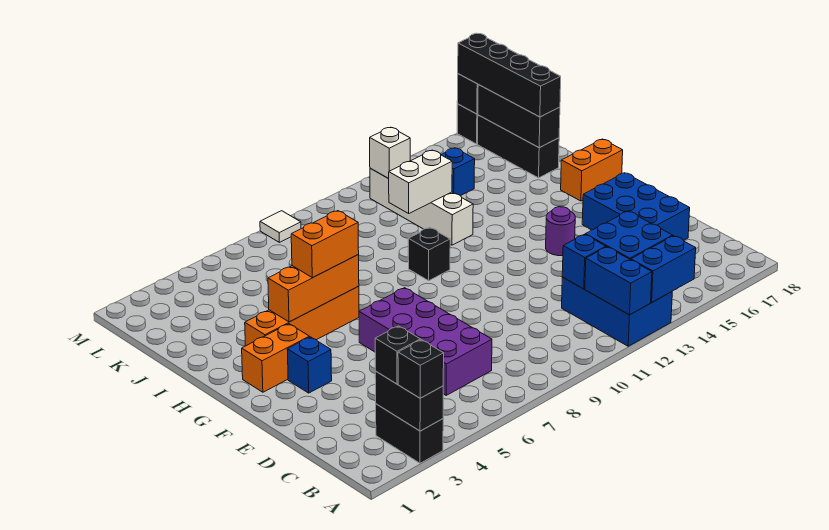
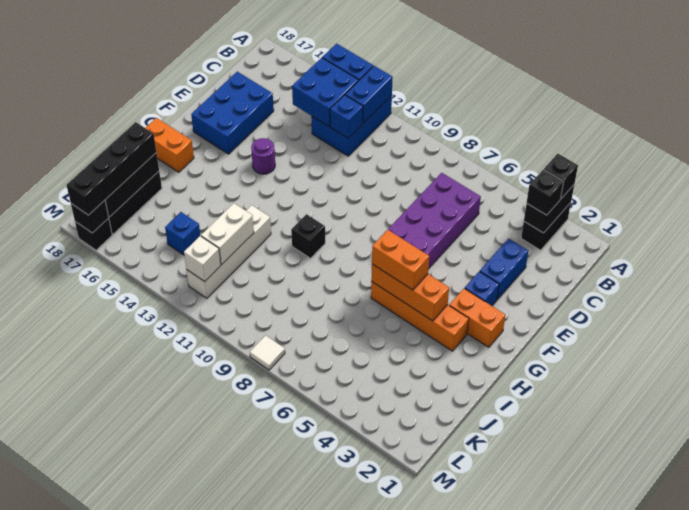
none -> blue brick D3:E3 level 1
white brick J11:J12 level 2 -> white brick J12:K12 level 2

